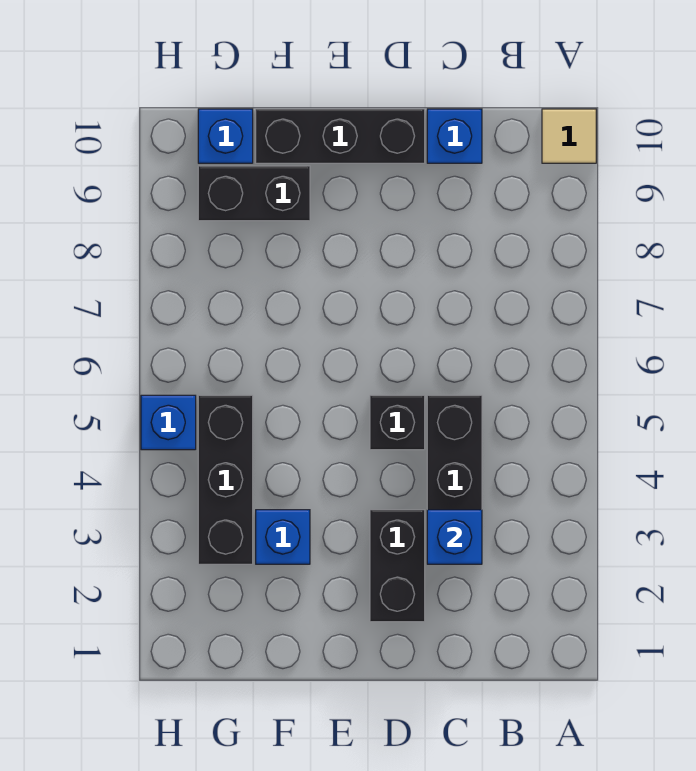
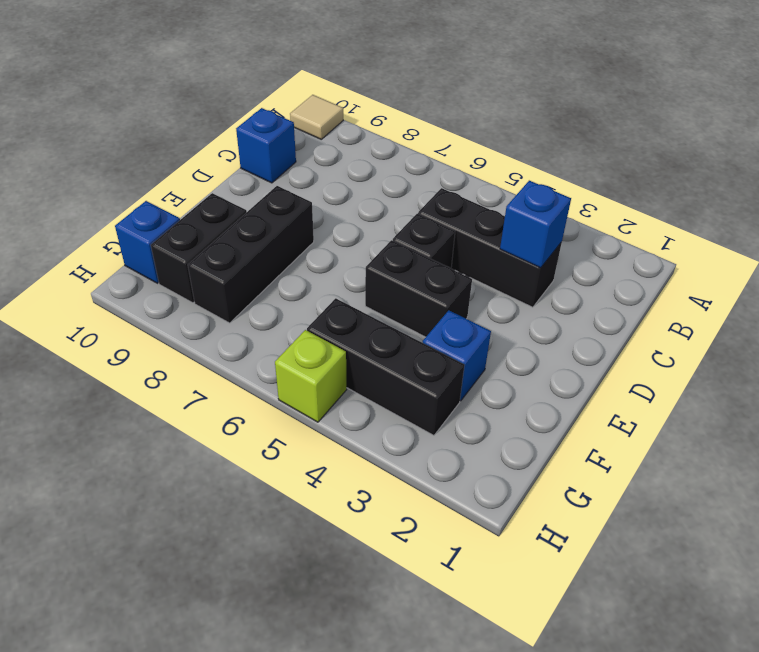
black brick D2:D3 level 1 -> black brick E4:E5 level 1
black brick D10:F10 level 1 -> black brick E8:G8 level 1
blue brick H5 level 1 -> lime brick H5 level 1

